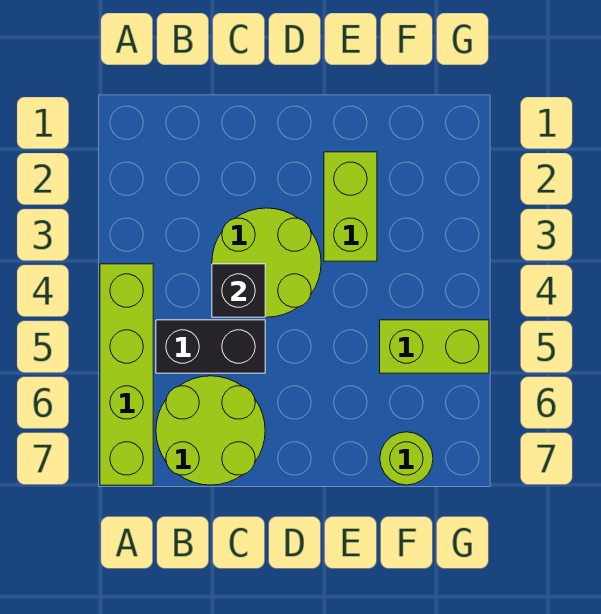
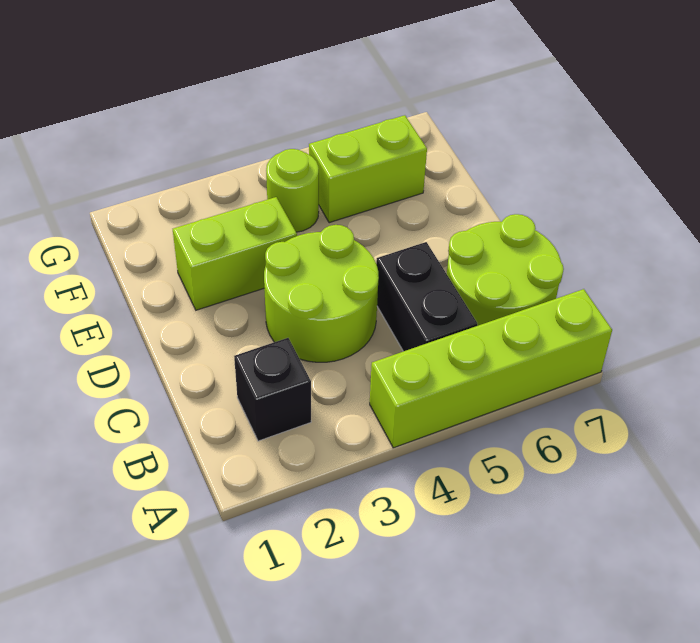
black brick C4 level 2 -> black brick B2 level 1
lime brick F5:G5 level 1 -> lime brick F5:F6 level 1
lime round brick F7 level 1 -> lime round brick F4 level 1

